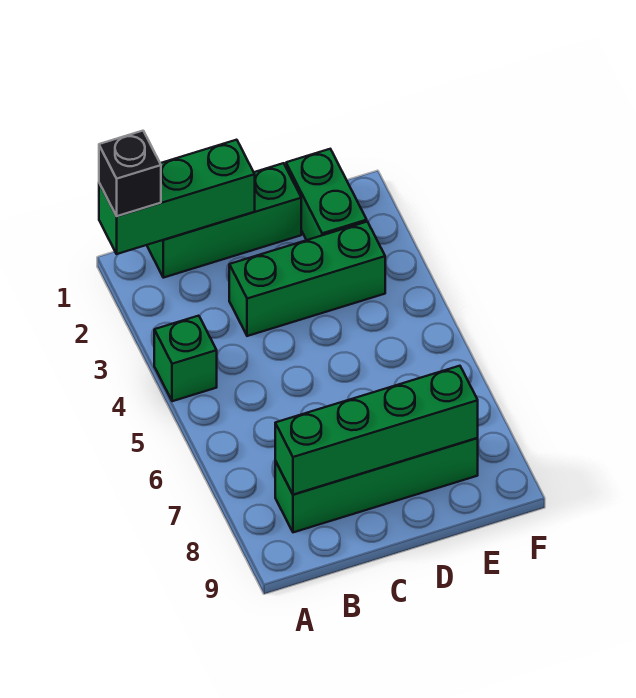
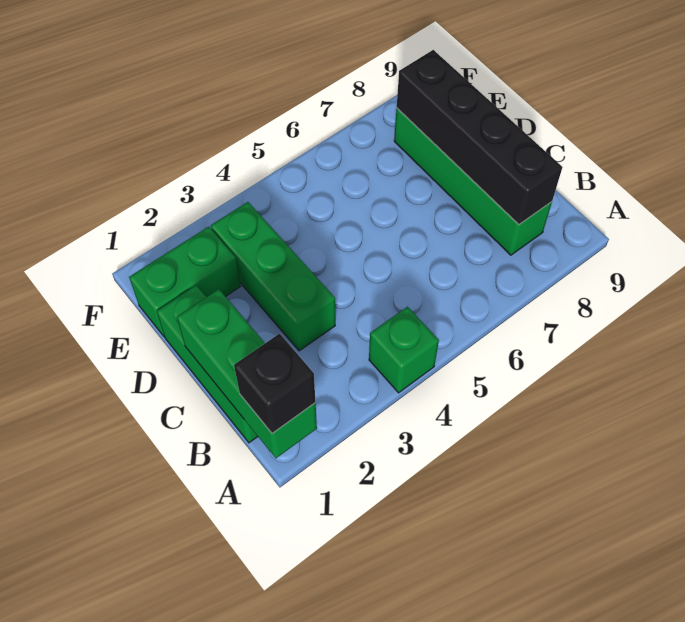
green brick B8:E8 level 2 -> black brick B8:E8 level 2

